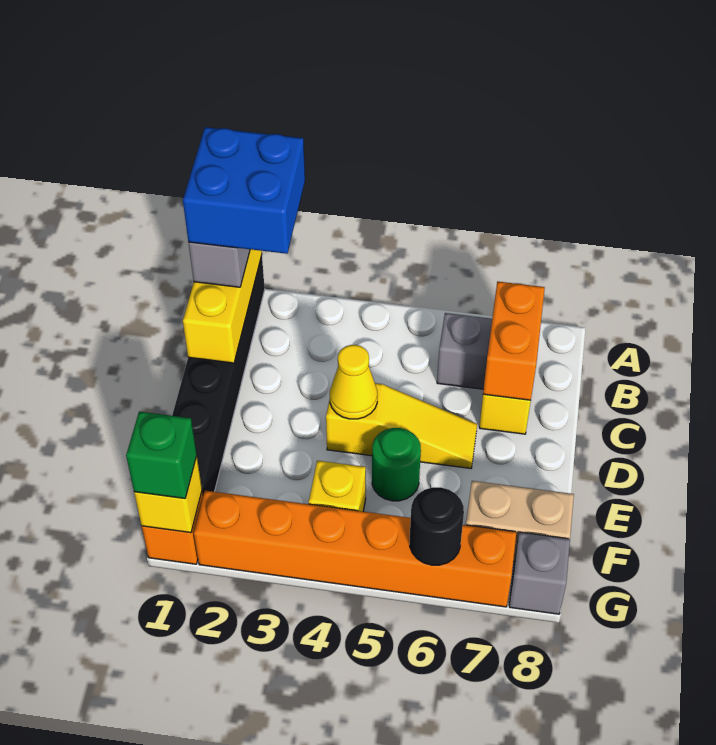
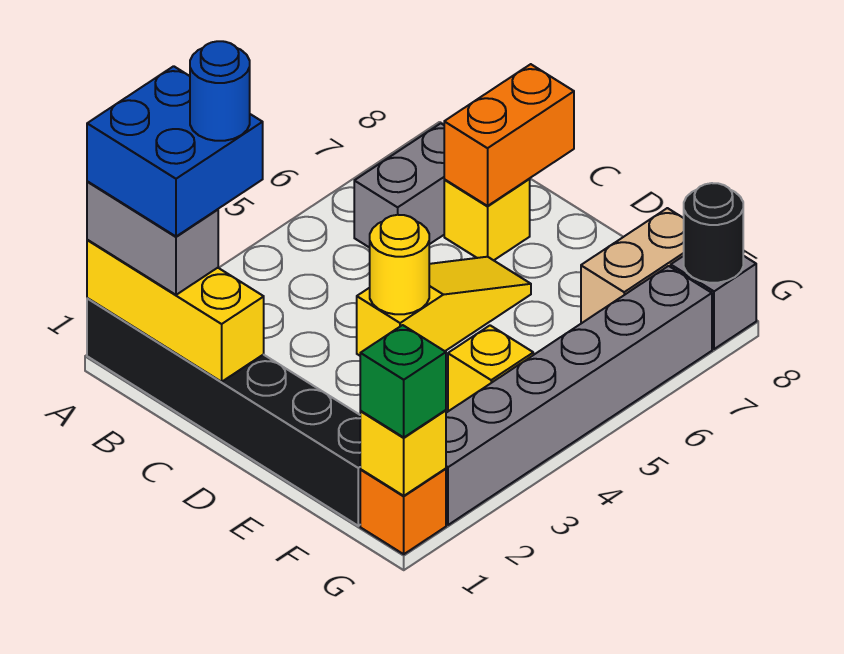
none -> blue round brick B2 level 5
orange brick B7:C7 level 2 -> orange brick C7:C8 level 2
yellow cone D4 level 2 -> yellow round brick D4 level 2
green round brick E5 level 1 -> none
orange brick G2:G7 level 1 -> grey brick G2:G7 level 1
black round brick G6 level 2 -> black round brick G8 level 2

